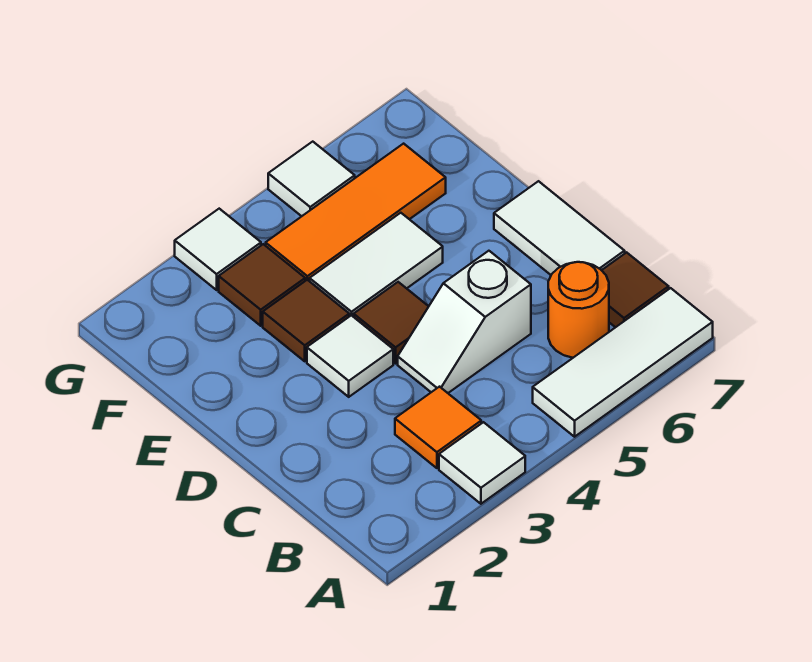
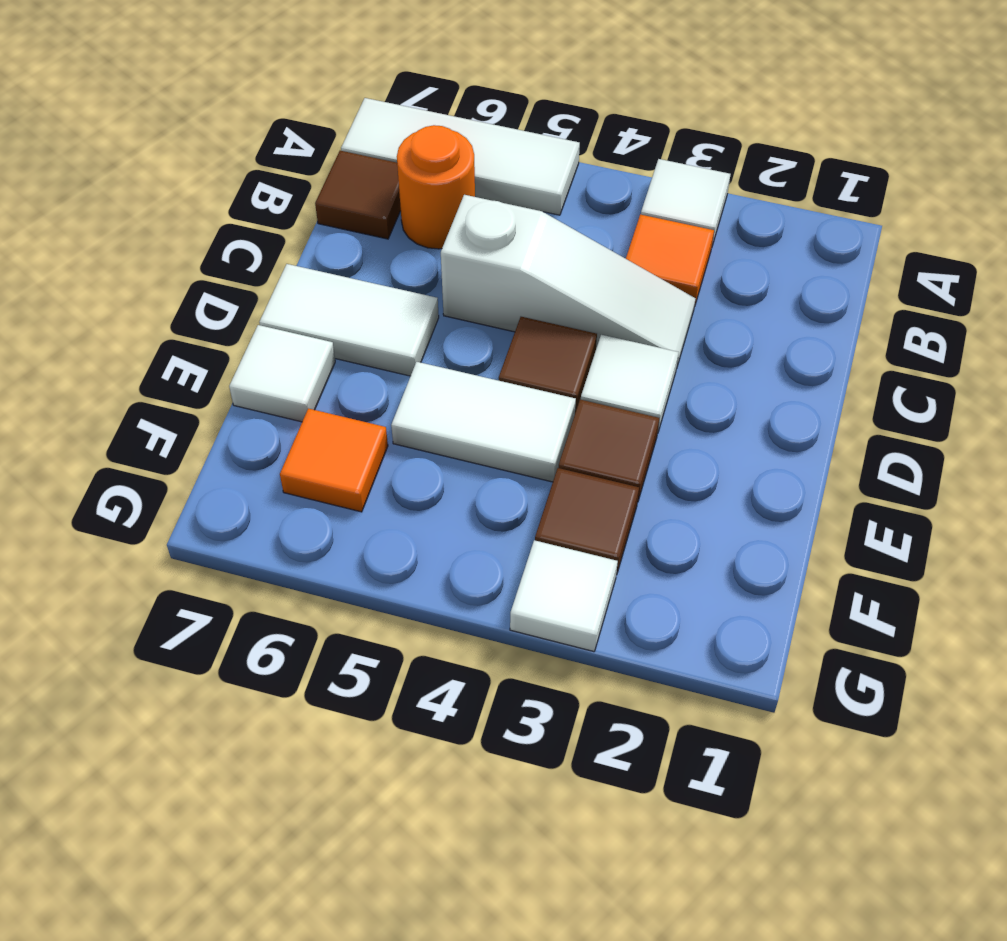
white slope C4:C5 level 1 top 5 -> white slope C3:C5 level 1 top 5
white tile C7:D7 level 1 -> white tile D6:D7 level 1
orange tile F4:F6 level 1 -> orange tile F6 level 1
white tile G5 level 1 -> white tile E7 level 1

